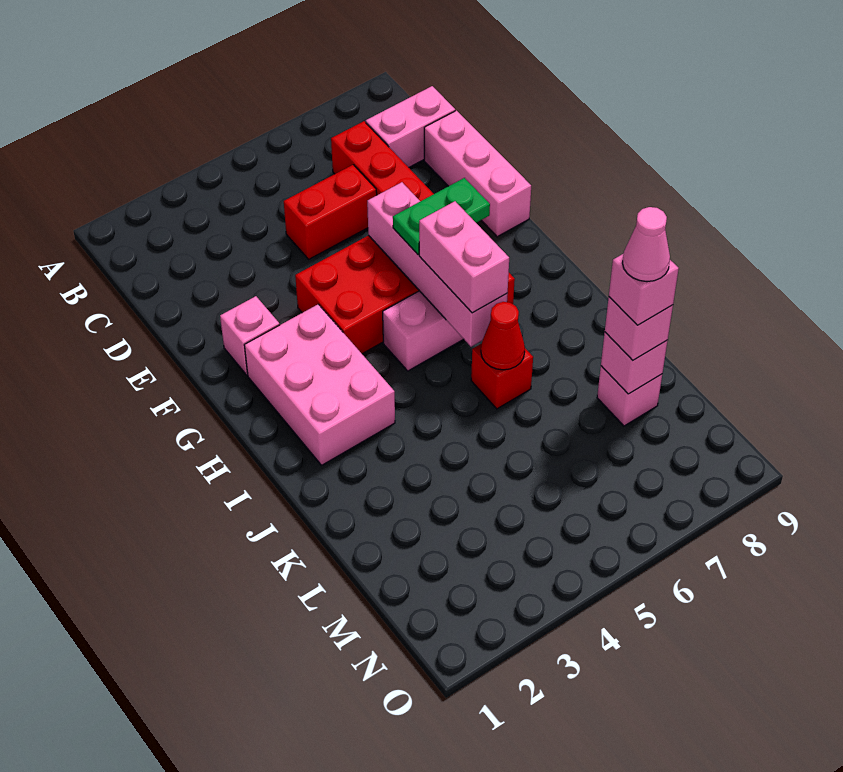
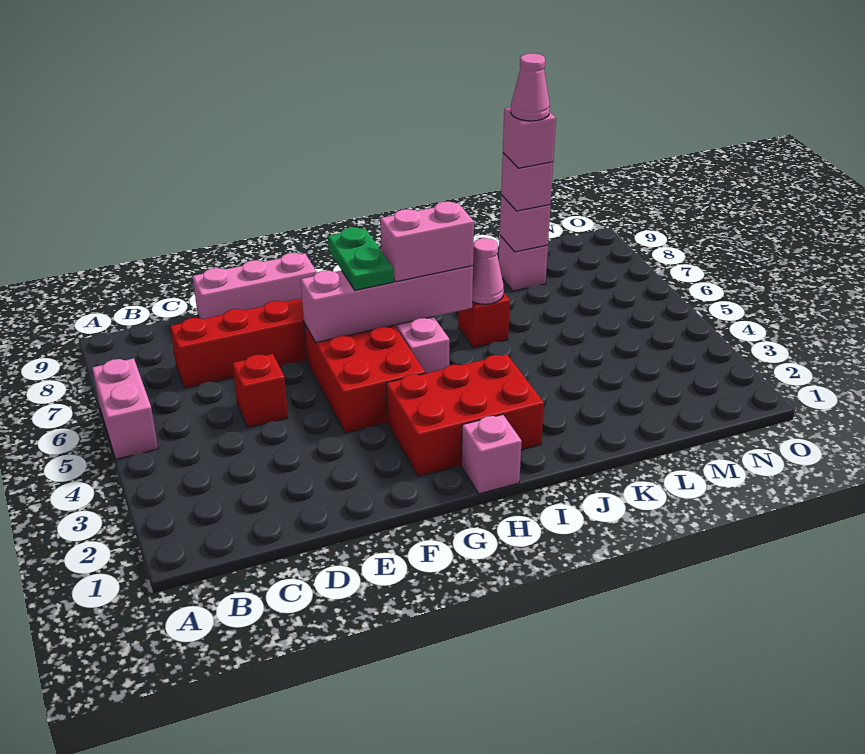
pink brick C8:C9 level 1 -> pink brick A5:A6 level 1
red brick D5:D6 level 1 -> red brick D5 level 1
pink brick F2 level 1 -> pink brick H1 level 1
pink brick G2:I3 level 1 -> red brick G2:I3 level 1
red cone J6 level 2 -> pink cone J6 level 2

